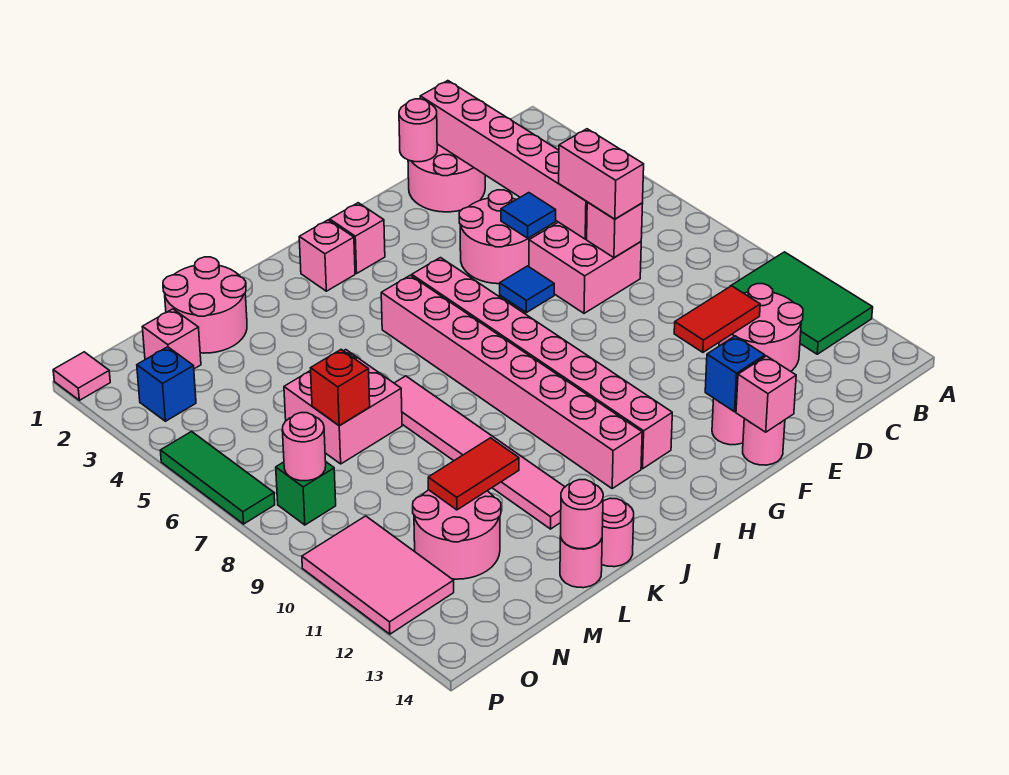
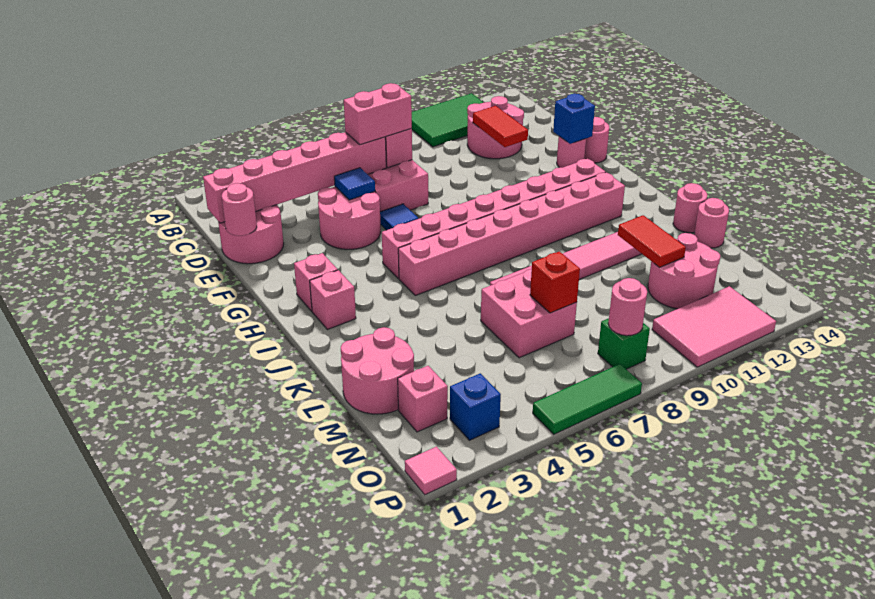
pink brick F14 level 2 -> none
pink round brick L14 level 2 -> none

